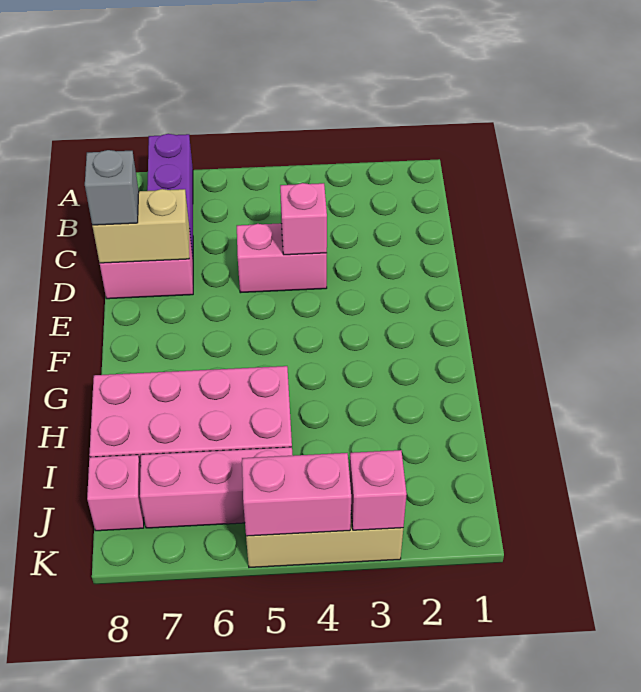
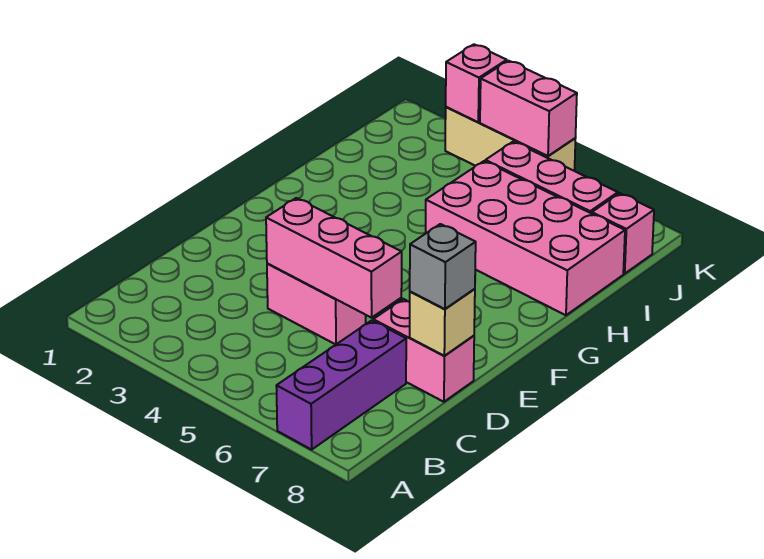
pink brick D4 level 2 -> pink brick D4:D6 level 2
tan brick D7:D8 level 2 -> tan brick D8 level 2

